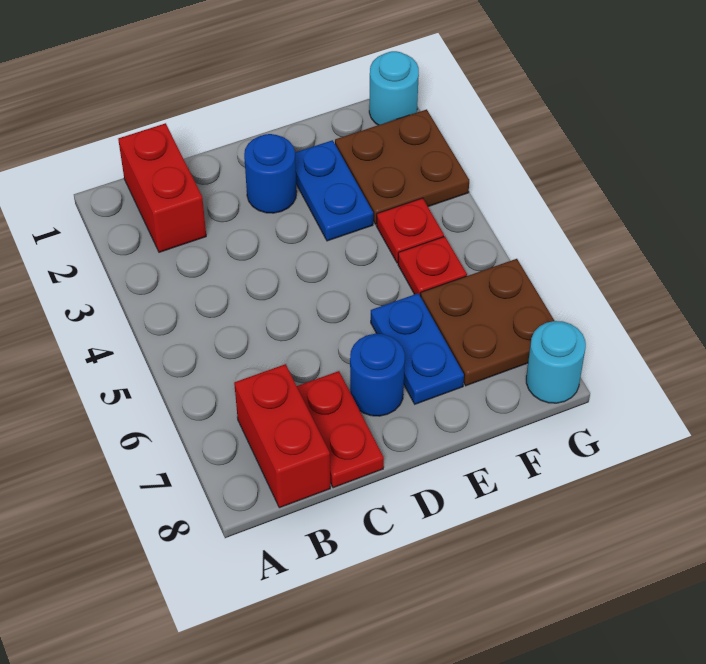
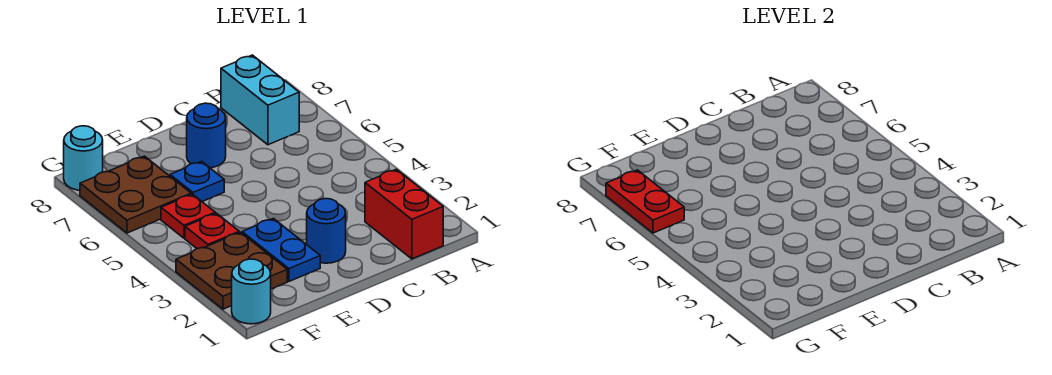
red brick B7:B8 level 1 -> cyan brick B7:B8 level 1
red plate C7:C8 level 1 -> red plate G6:G7 level 2
blue plate E6:E7 level 1 -> blue plate E6 level 1

